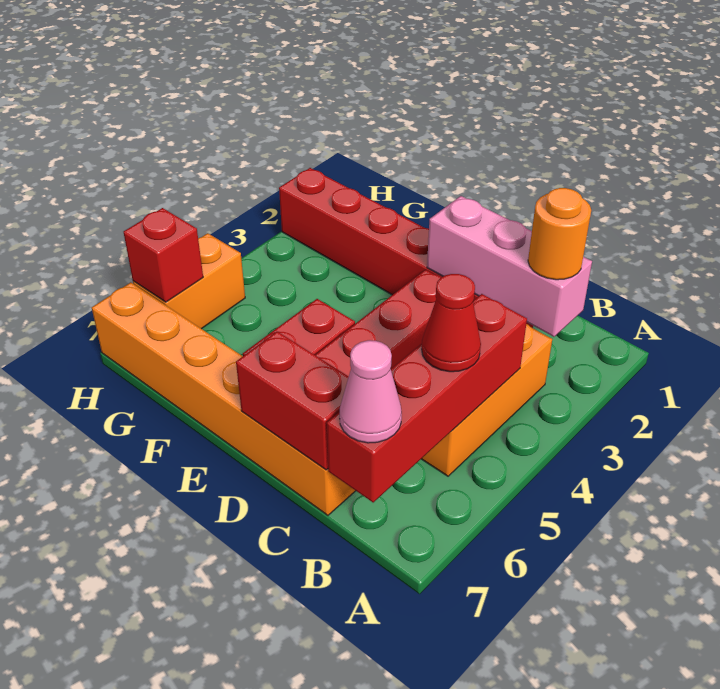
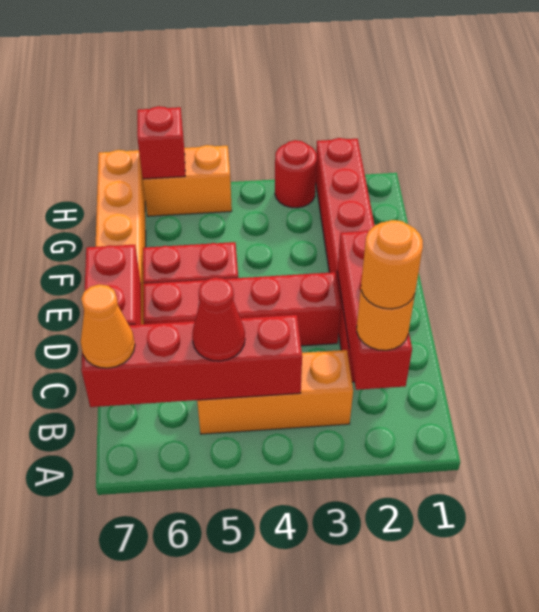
pink brick B2:D2 level 2 -> red brick B2:D2 level 2
none -> orange round brick B2 level 4
pink cone B7 level 3 -> orange cone B7 level 3
none -> red round brick H3 level 1

